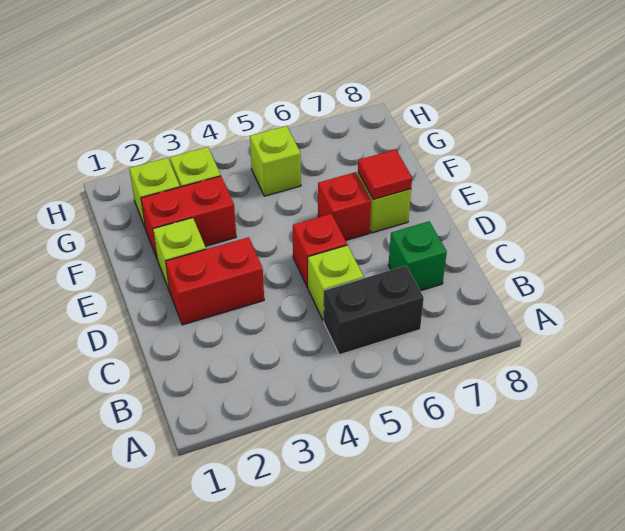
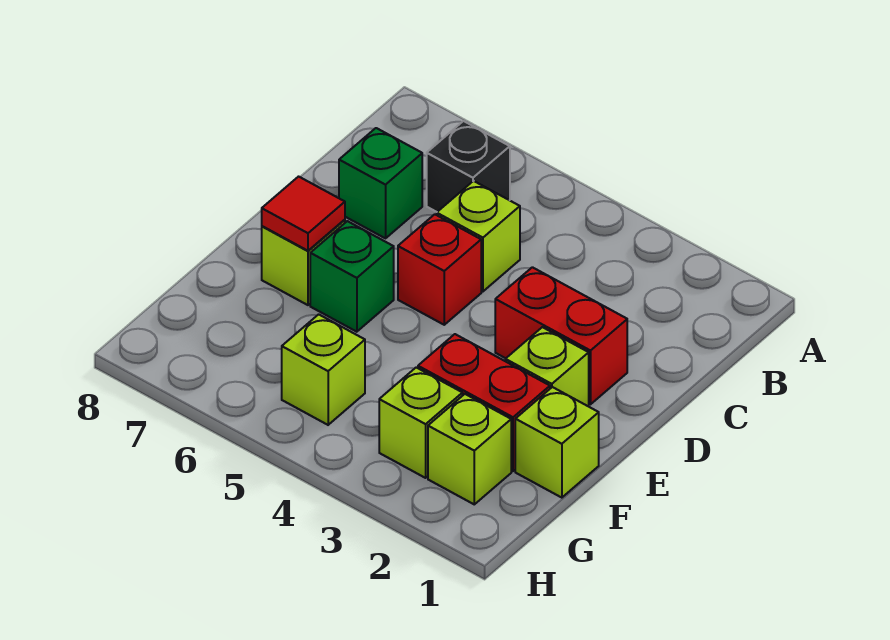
black brick B5:B6 level 1 -> black brick B6 level 1
red brick E6 level 1 -> green brick E6 level 1
none -> lime brick F1 level 1

